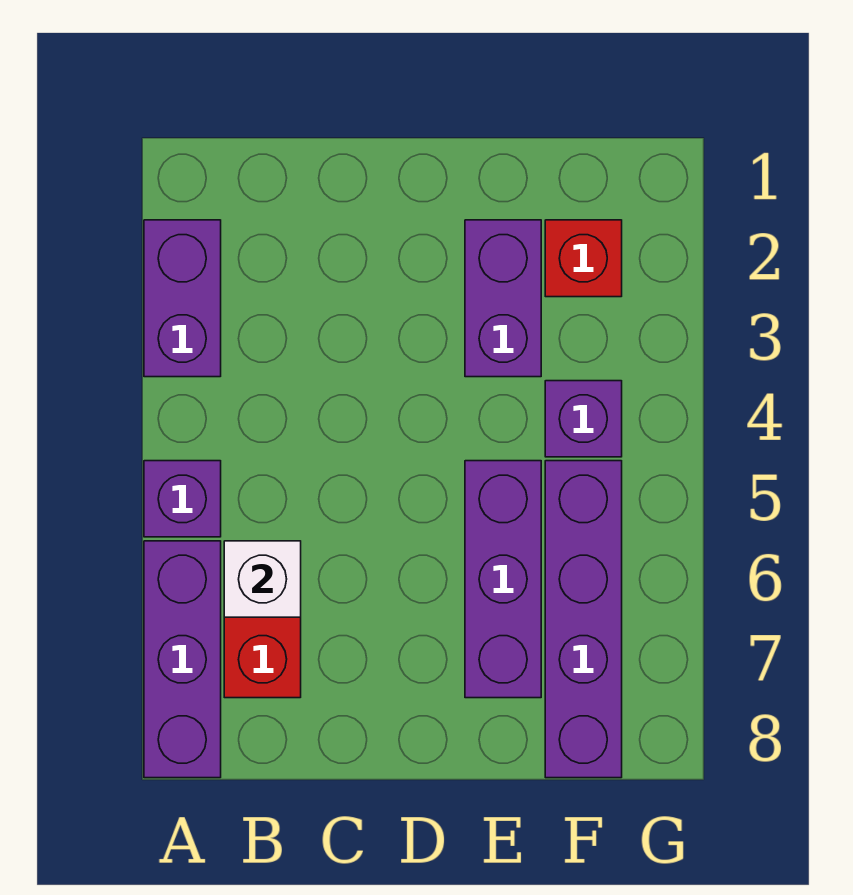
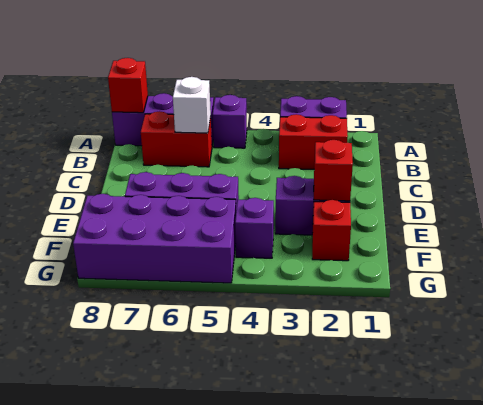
none -> red brick A8 level 2
none -> red brick B2:B3 level 1
none -> red brick E2 level 2
purple brick F5:F8 level 1 -> purple brick F5:G8 level 1

